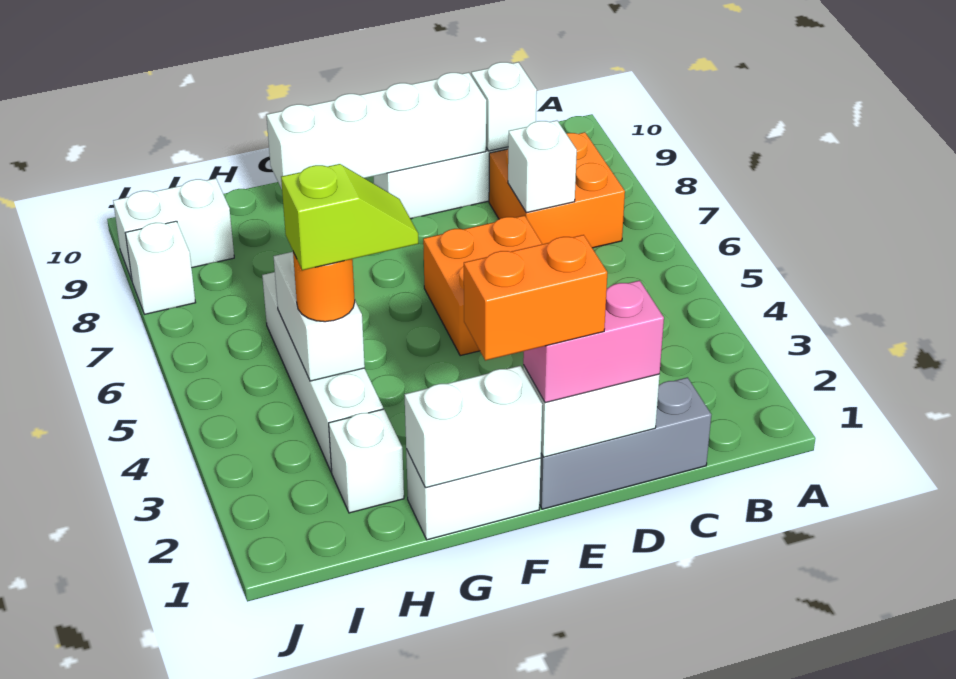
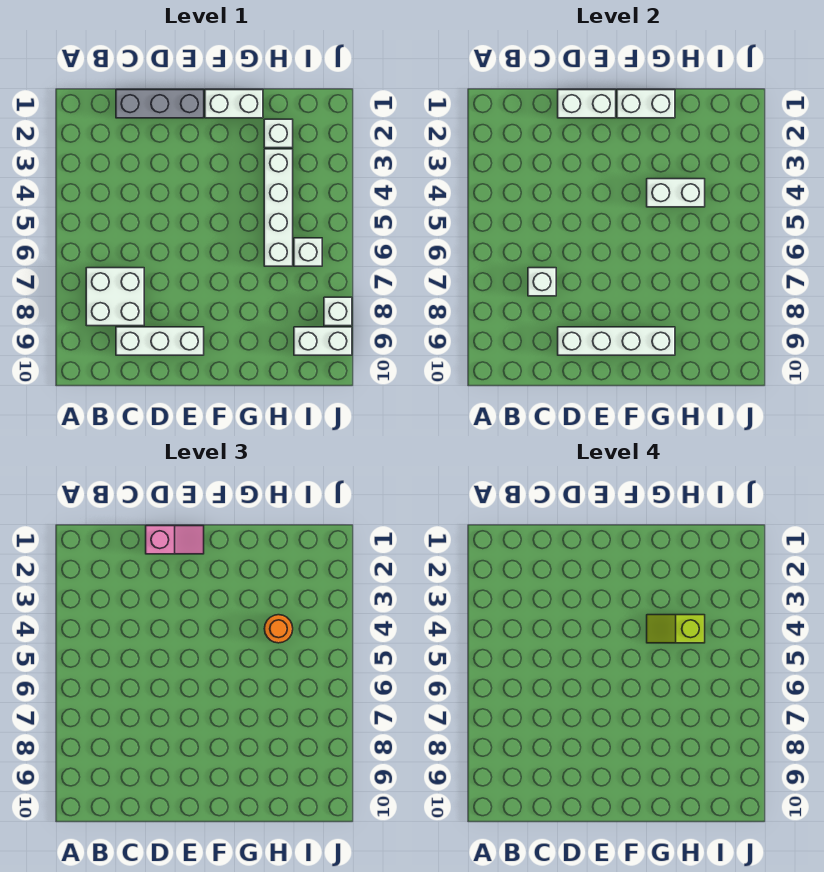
orange brick B7:C8 level 1 -> white brick B7:C8 level 1
white brick C9 level 2 -> white brick I6 level 1
pink brick D1:E1 level 3 -> pink slope D1:E1 level 3 top D
orange brick D5:E6 level 1 -> none
orange brick E1:F1 level 4 -> none
white brick H4:H5 level 2 -> white brick G4:H4 level 2

